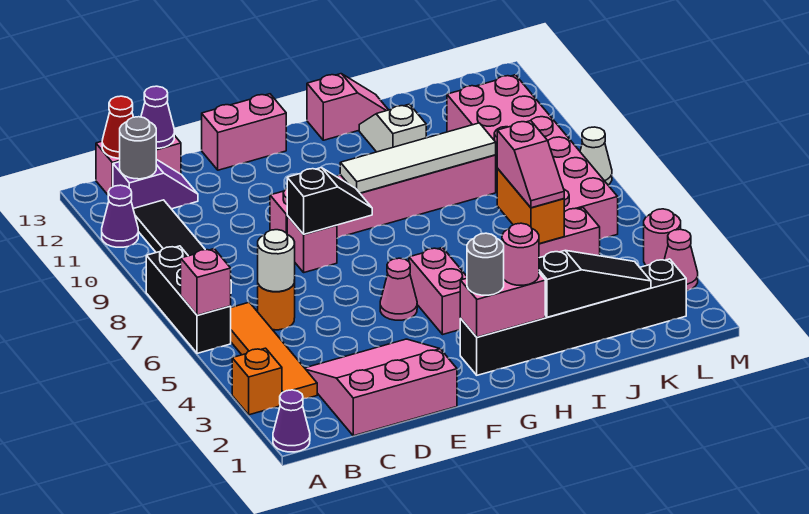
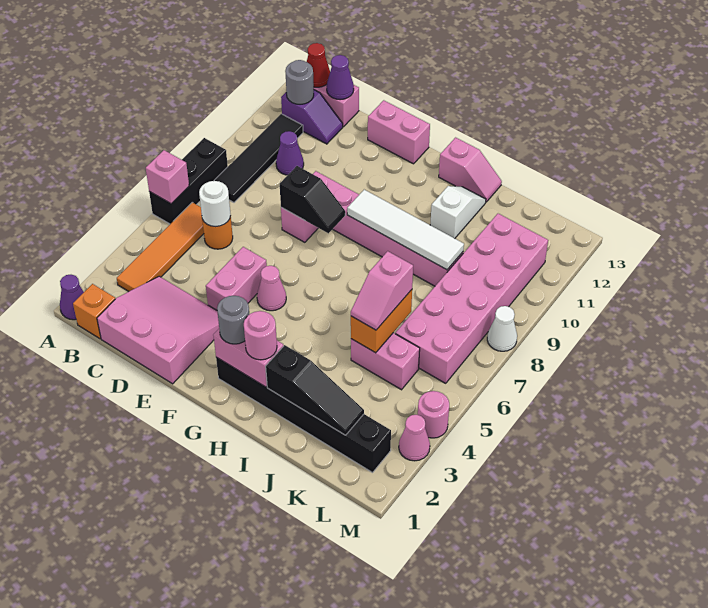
orange brick A3 level 1 -> orange brick B1 level 1
purple cone A11 level 1 -> purple cone C10 level 1
pink brick G4:G5 level 1 -> pink brick E4:E5 level 1

